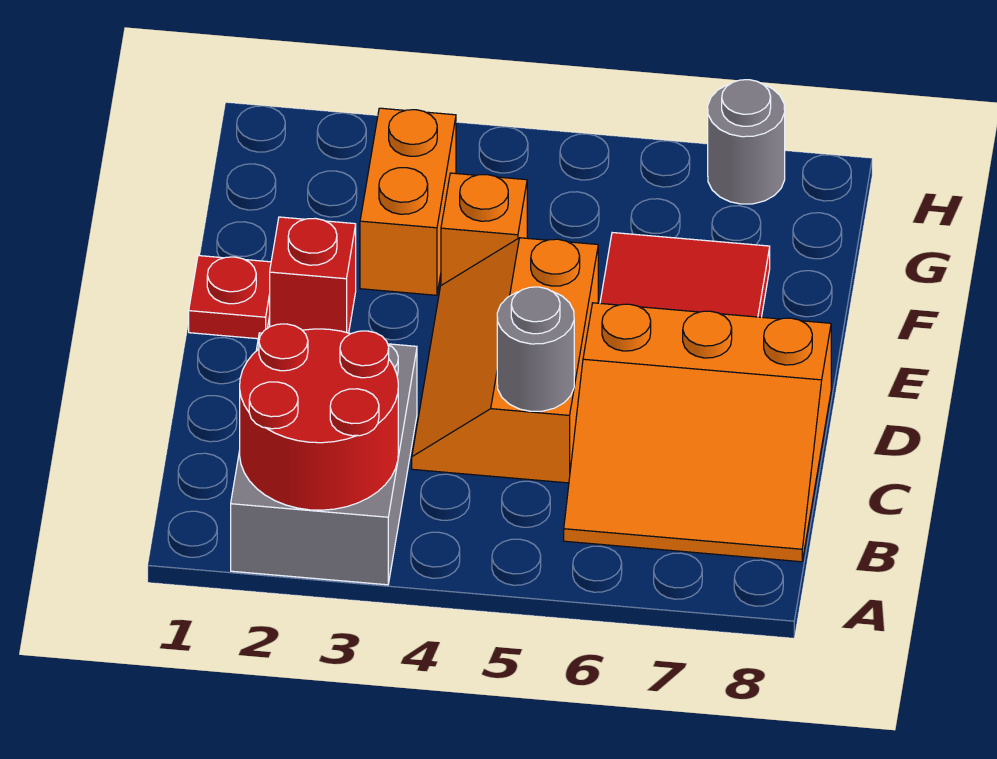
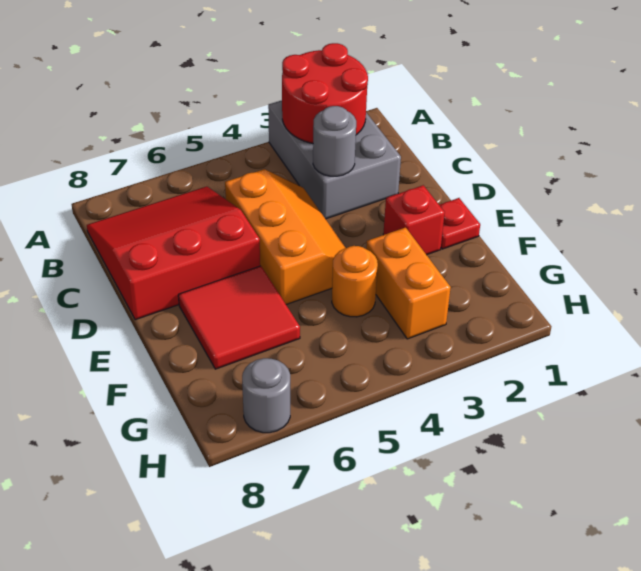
orange slope B6:D8 level 1 top D -> red slope B6:D8 level 1 top D
grey round brick C5 level 2 -> grey round brick C3 level 2
orange brick F4 level 1 -> orange round brick F4 level 1

